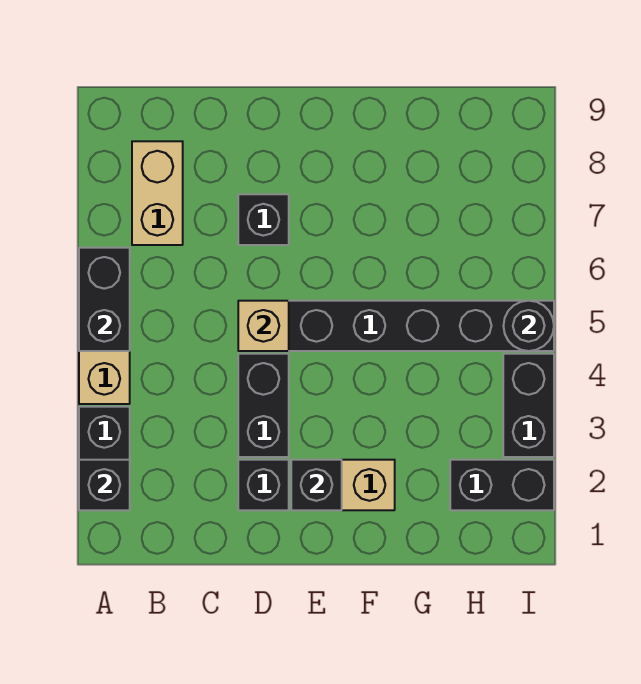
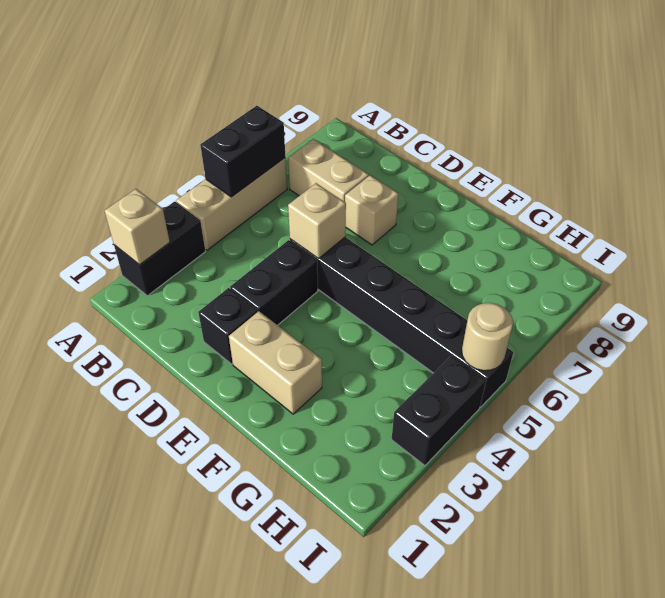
black brick A2 level 2 -> tan brick A2 level 2
tan brick B7:B8 level 1 -> tan brick B7:C7 level 1
black brick D7 level 1 -> tan brick D7 level 1
black brick E2 level 2 -> none
black brick H2:I2 level 1 -> none
black round brick I5 level 2 -> tan round brick I5 level 2

